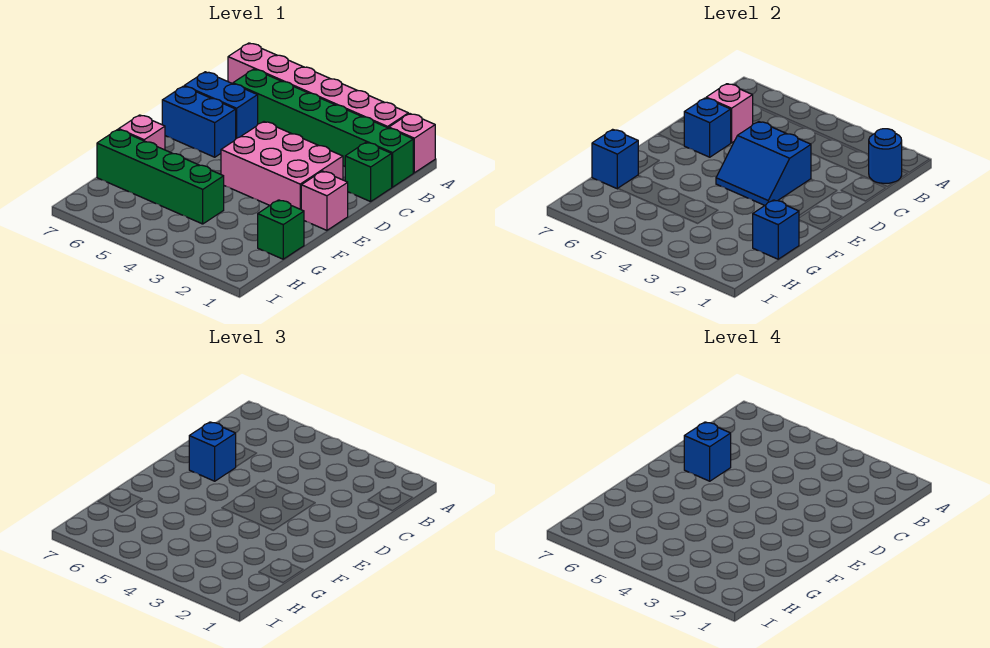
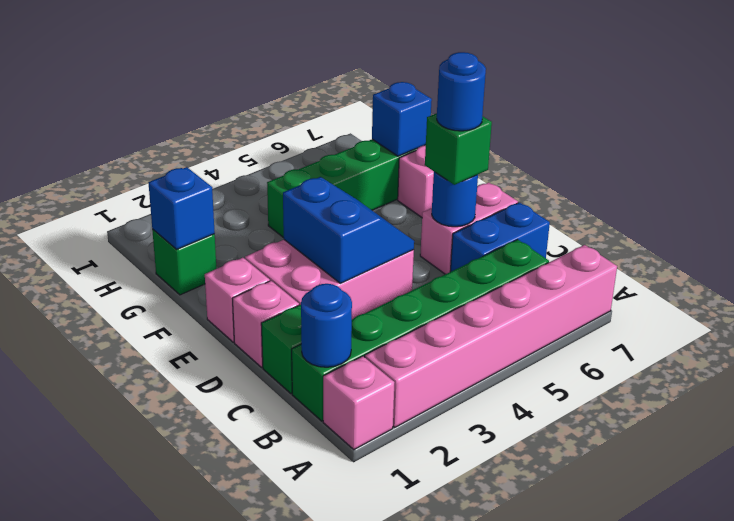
pink brick C6 level 2 -> pink brick D1 level 1
blue slope D3:E4 level 2 top D -> blue slope D3:E4 level 2 top 3
blue brick D6:D7 level 1 -> pink brick D6:D7 level 1
blue brick D6 level 2 -> blue round brick D6 level 2
blue brick D6 level 3 -> green brick D6 level 3
blue brick D6 level 4 -> blue round brick D6 level 4

